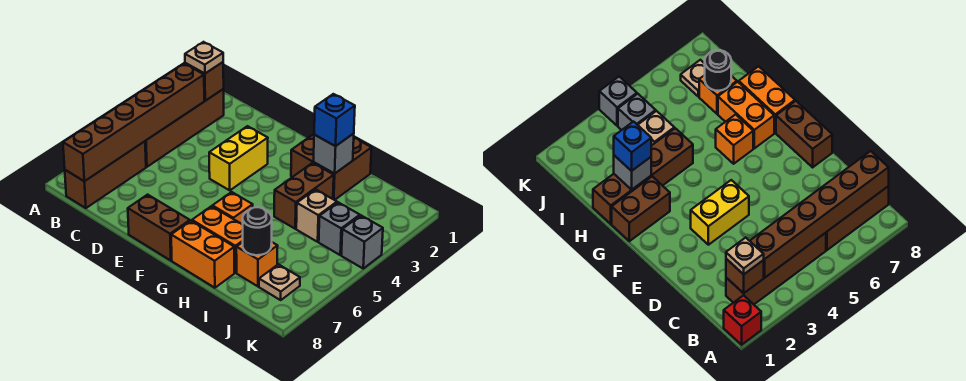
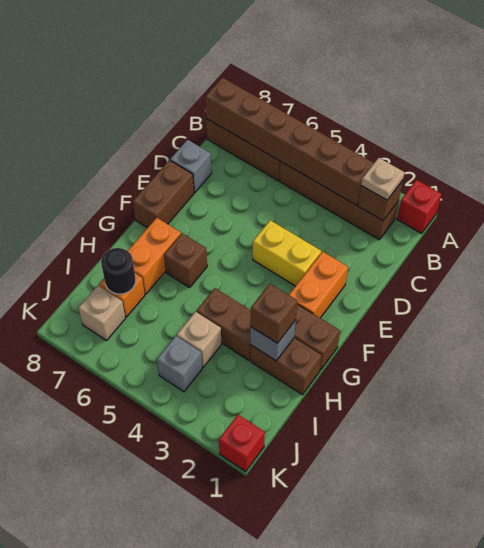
orange brick G6 level 1 -> brown brick G6 level 1
orange brick G8:H8 level 1 -> orange brick E2:F2 level 1
blue brick H2 level 3 -> brown brick H2 level 3
tan plate J7 level 1 -> tan brick J7 level 1
none -> red brick K1 level 1
grey brick K4 level 1 -> grey brick D8 level 1

